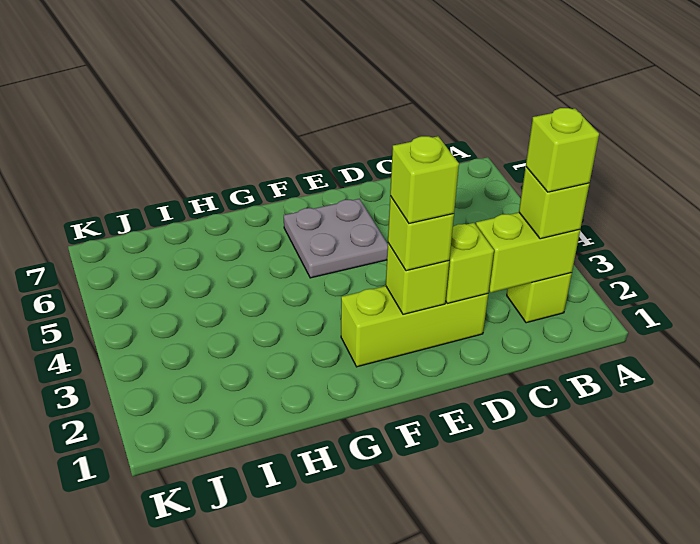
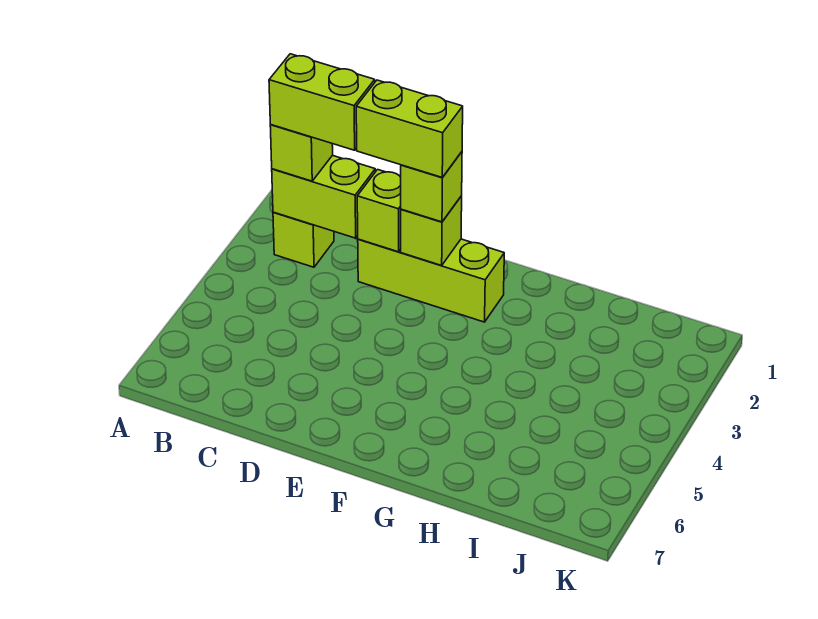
lime brick B2 level 4 -> lime brick B2:C2 level 4
lime brick E2 level 4 -> lime brick D2:E2 level 4
grey plate E5:F6 level 1 -> none

